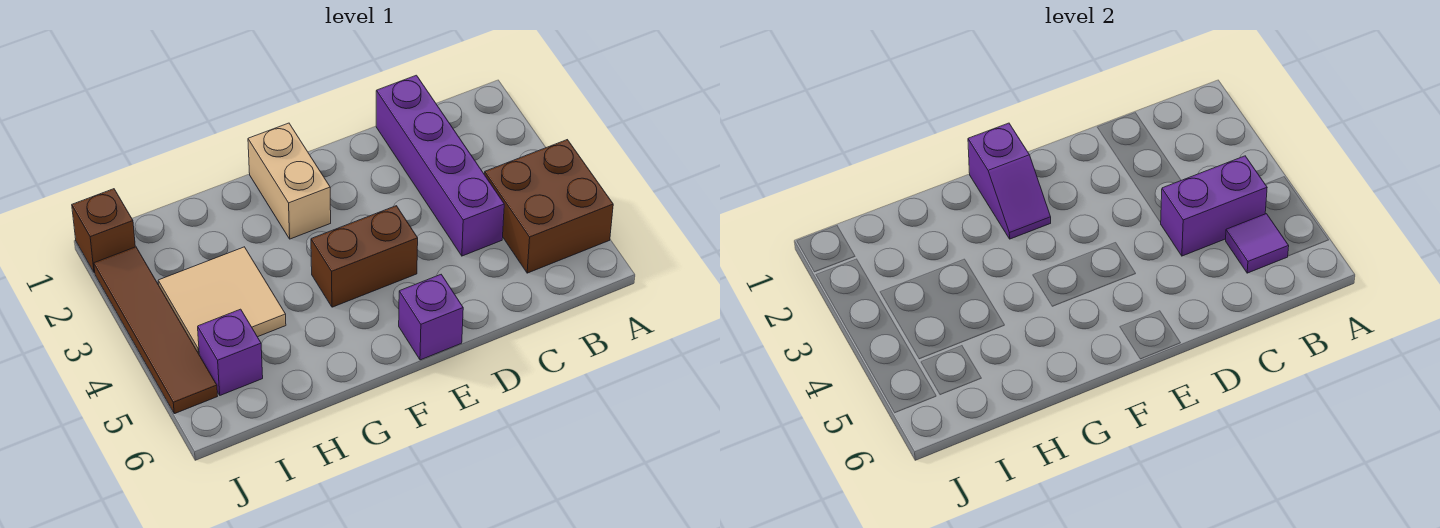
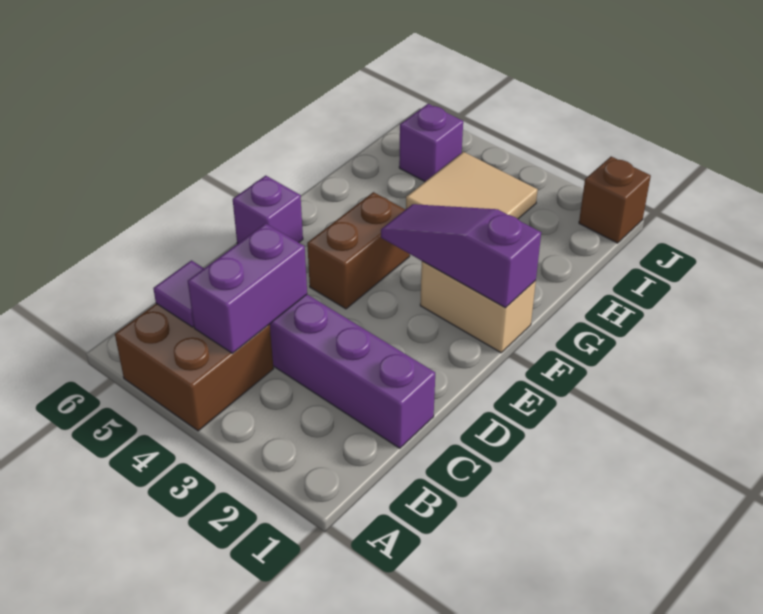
purple slope F1:F2 level 2 top 1 -> purple slope F1:F3 level 2 top 1
brown tile J2:J5 level 1 -> none

